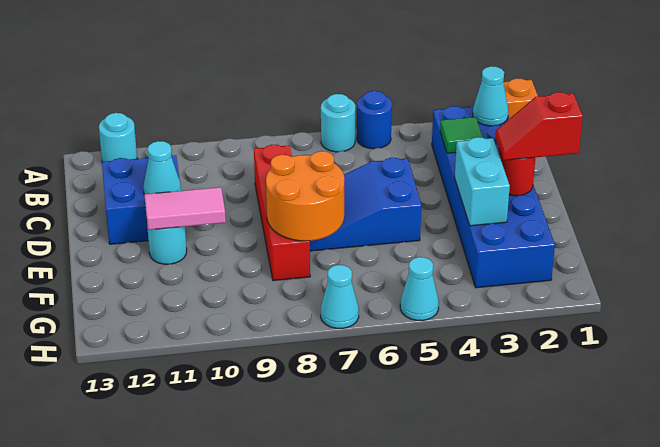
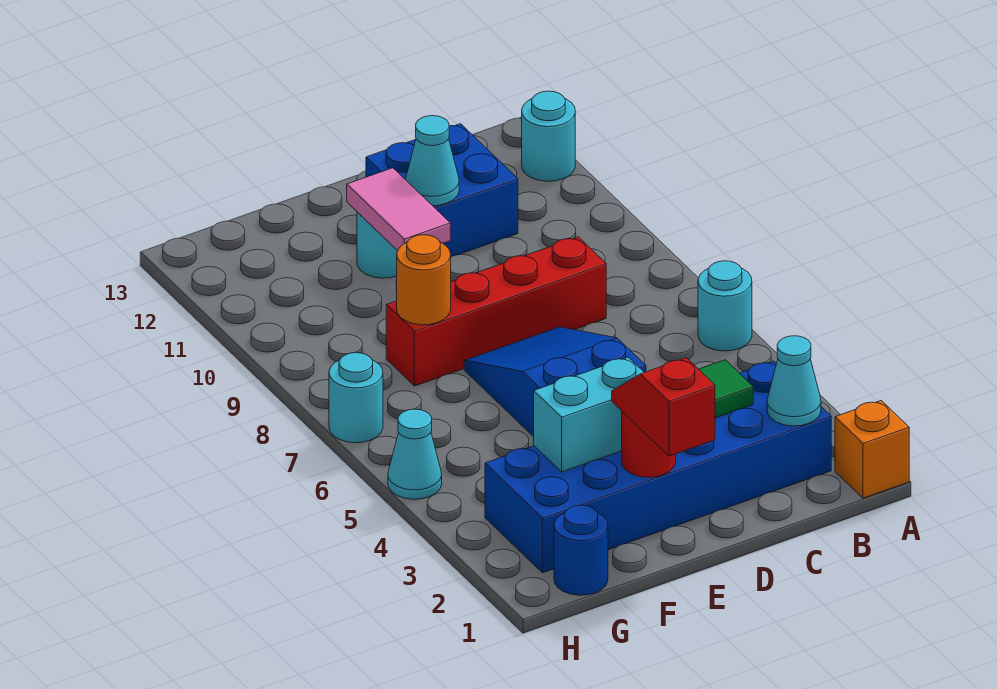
blue round brick A5 level 1 -> blue round brick G1 level 1
orange round brick E7:F8 level 2 -> orange round brick F8 level 2
cyan cone H7 level 1 -> cyan round brick H7 level 1

